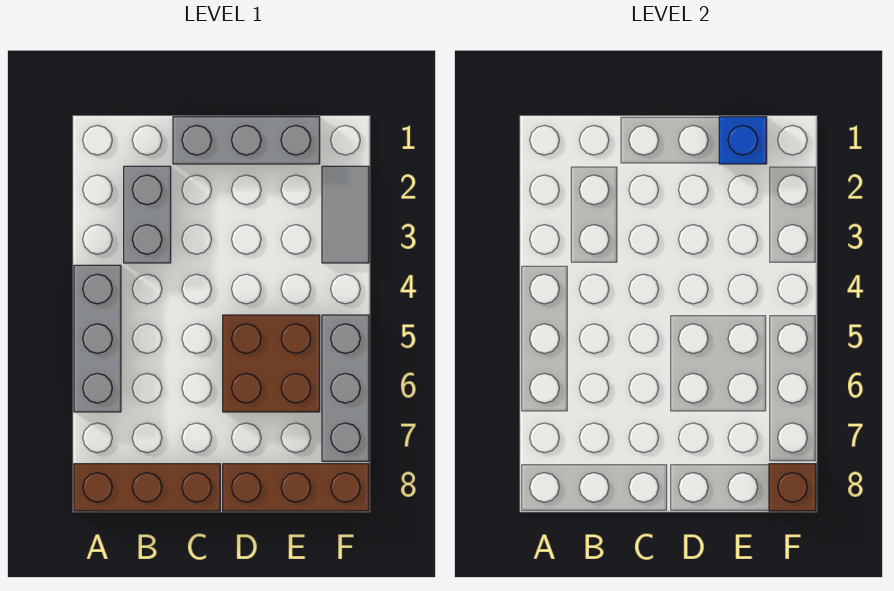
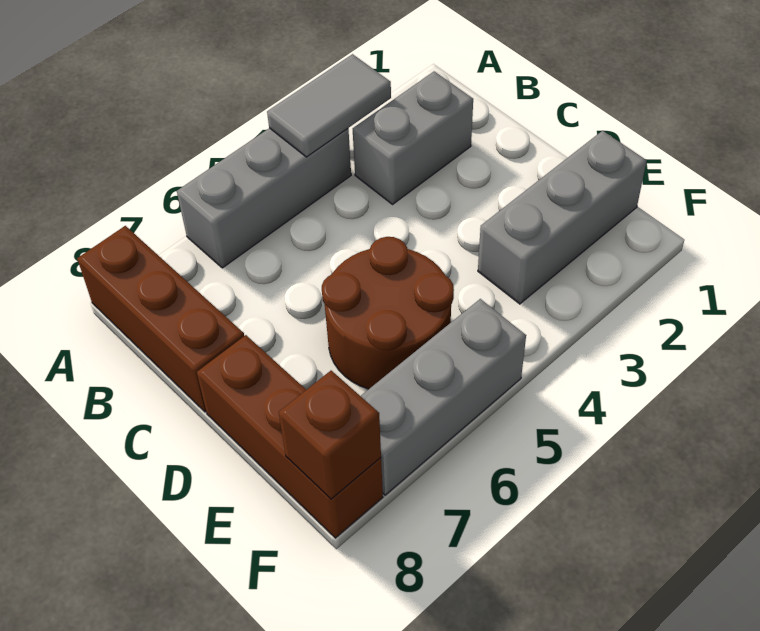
grey brick C1:E1 level 1 -> grey brick E1:E3 level 1
brown brick D5:E6 level 1 -> brown round brick D5:E6 level 1
blue brick E1 level 2 -> none
grey tile F2:F3 level 1 -> grey tile A3:A4 level 2

